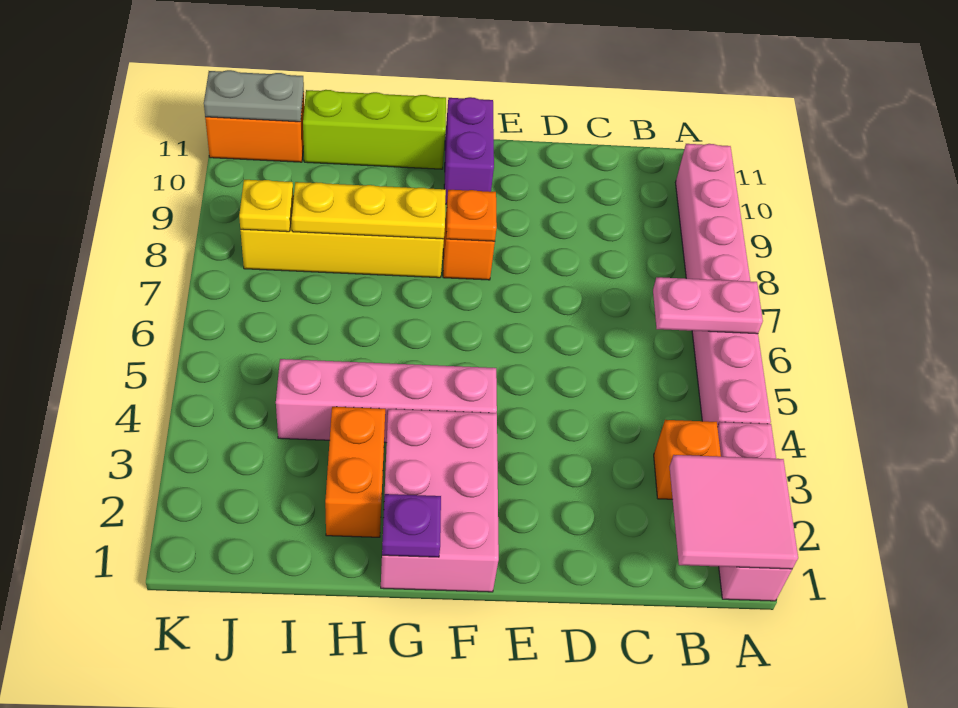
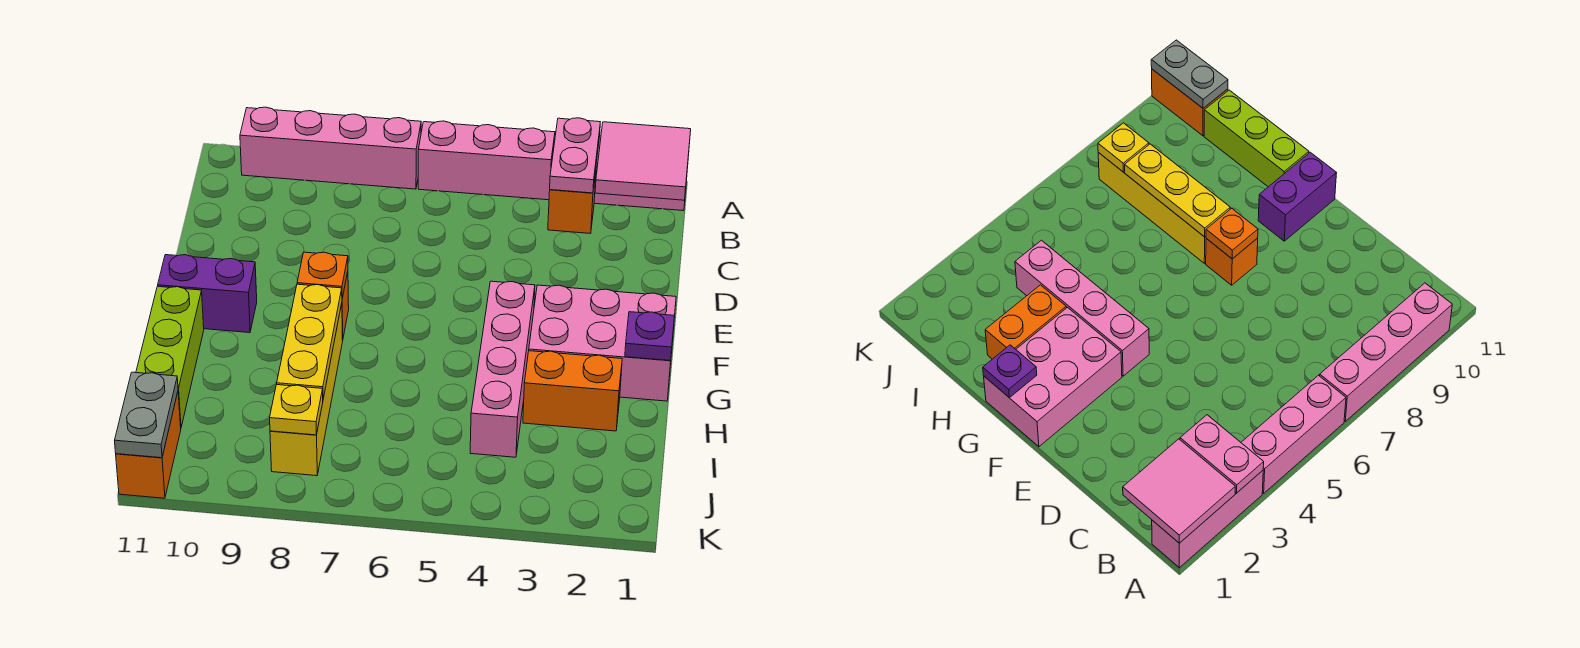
pink plate A6:B6 level 2 -> pink plate A3:B3 level 2

